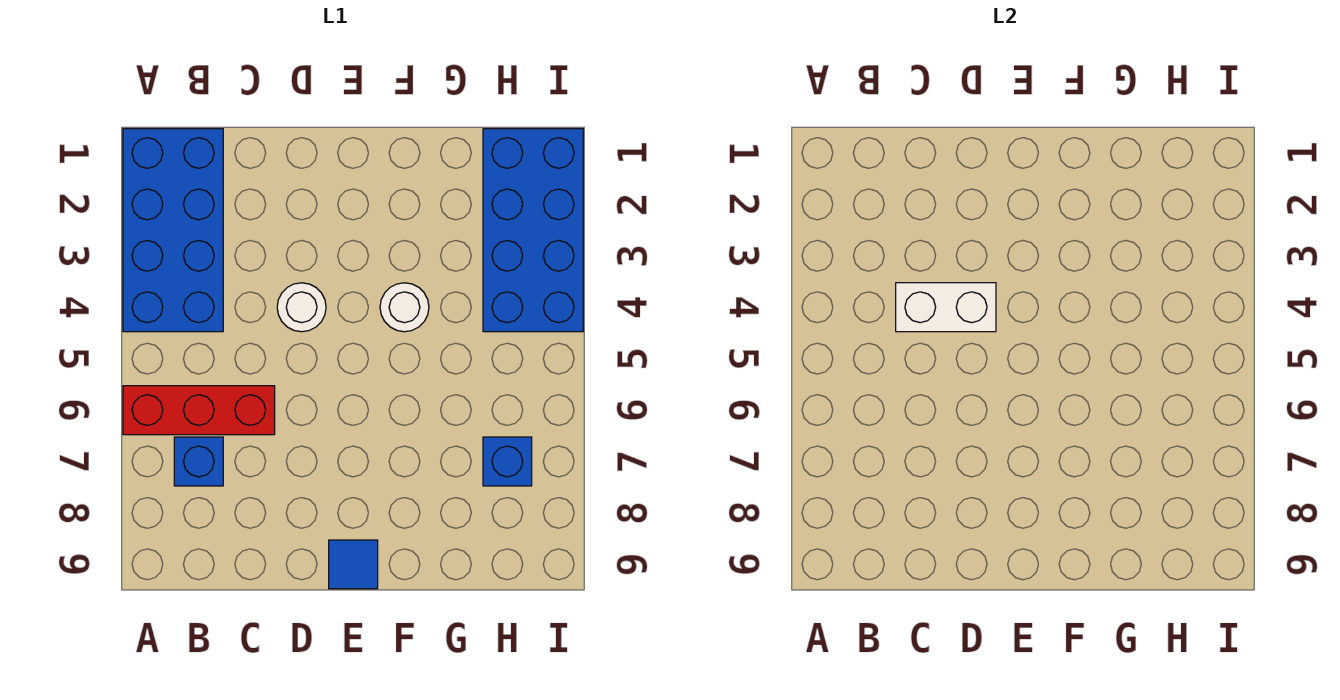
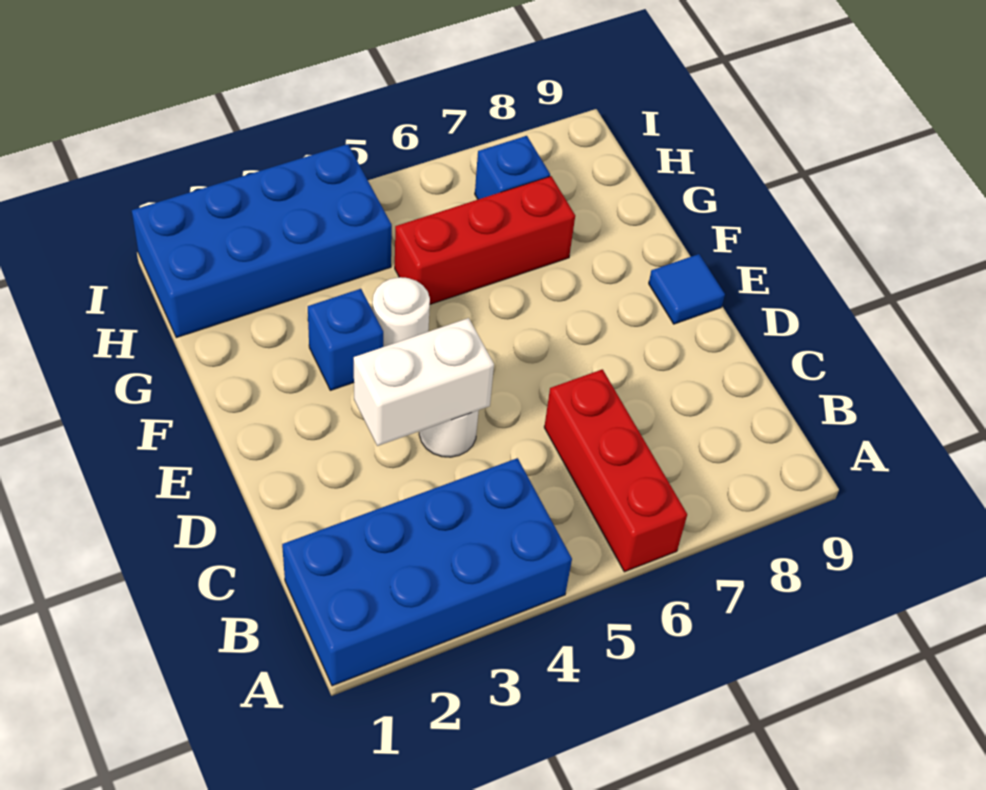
blue brick B7 level 1 -> blue brick F3 level 1
white brick C4:D4 level 2 -> white brick D3:D4 level 2
none -> red brick G5:G7 level 1

